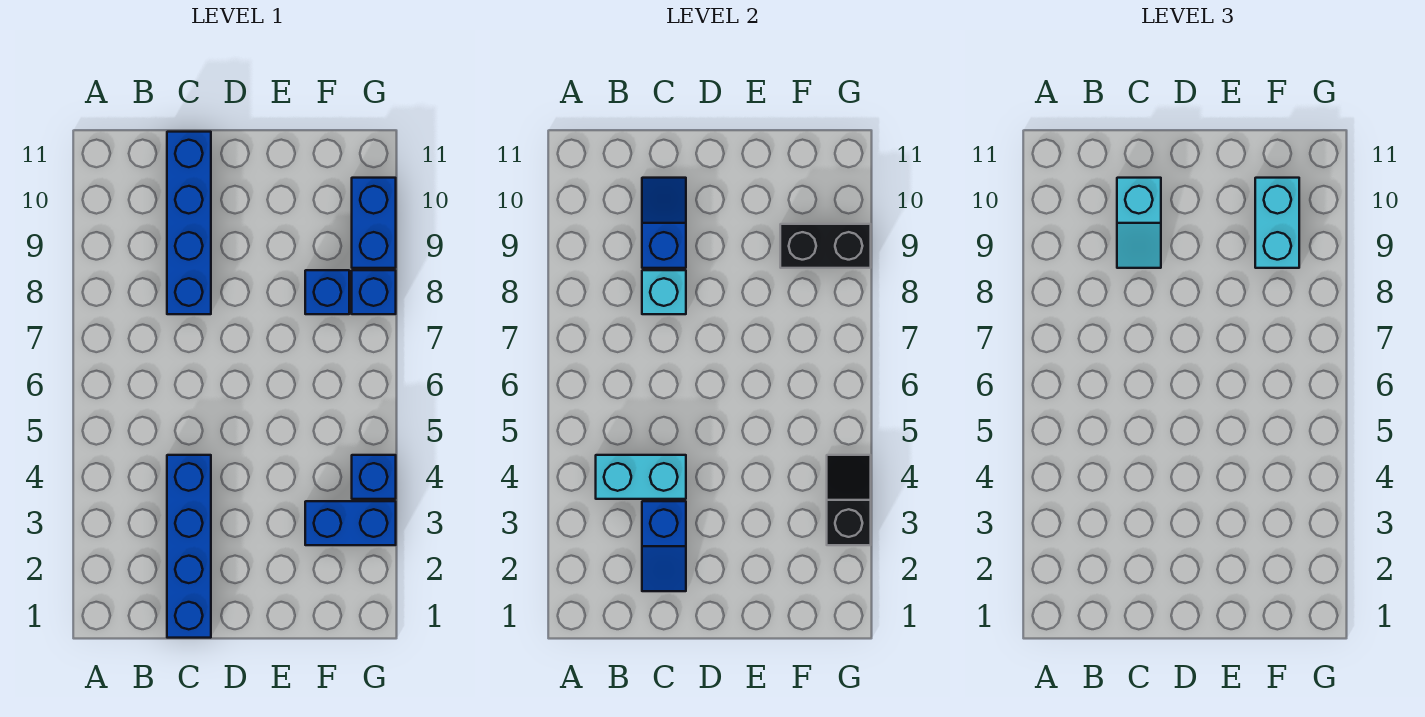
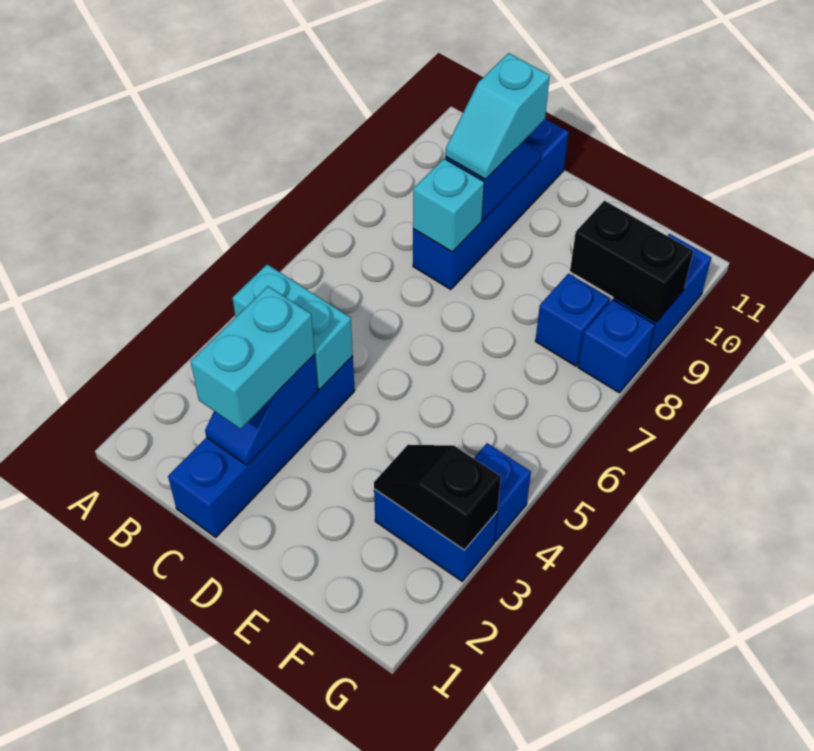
cyan brick F9:F10 level 3 -> cyan brick C2:C3 level 3
black slope G3:G4 level 2 top 3 -> black slope F3:G3 level 2 top G

